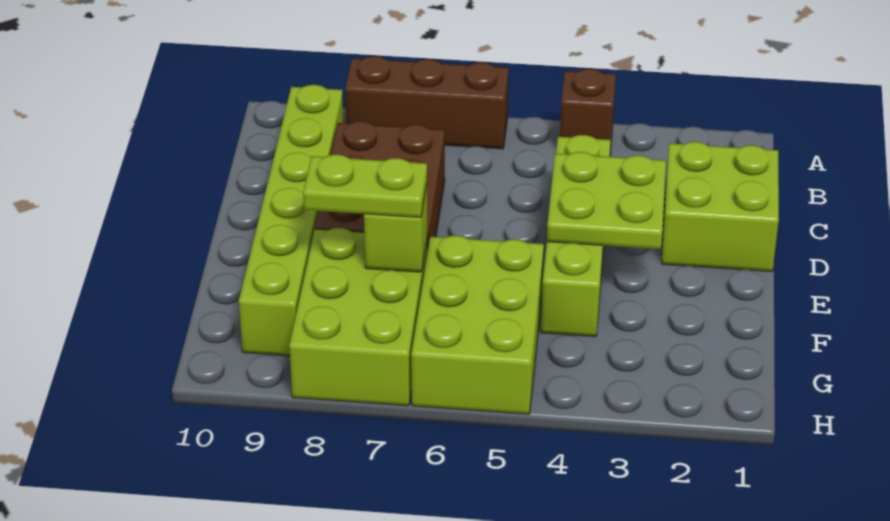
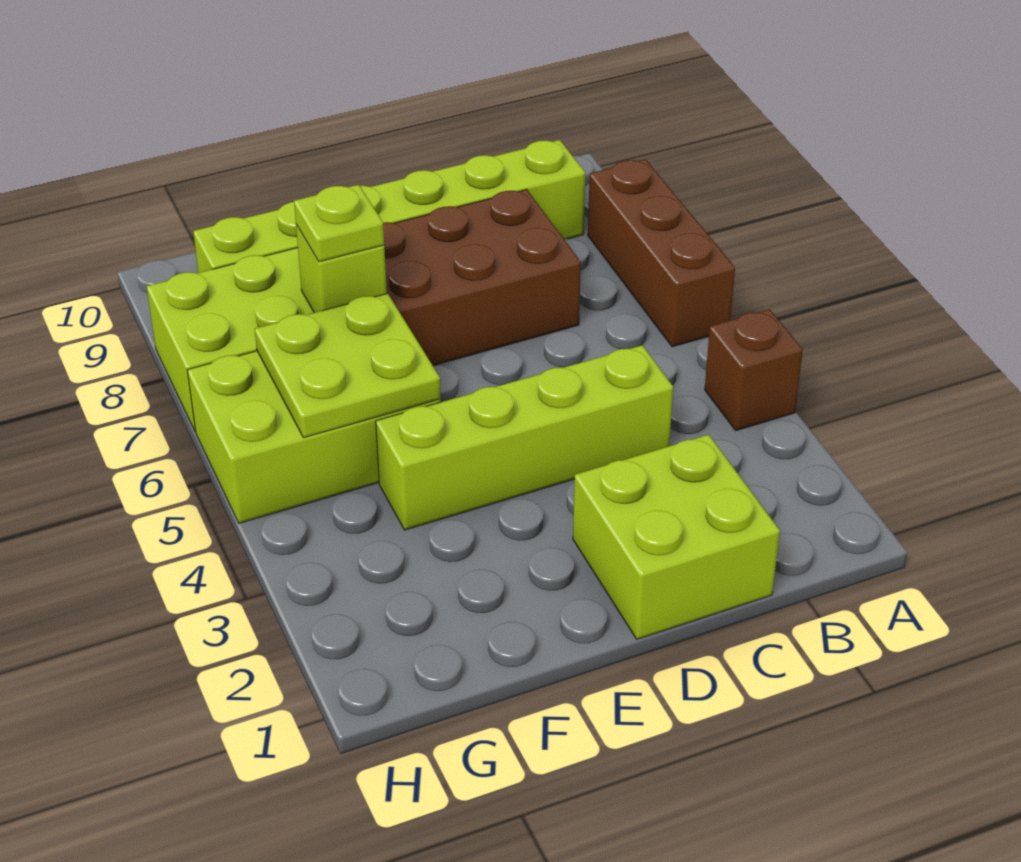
lime plate D3:E4 level 2 -> lime plate F5:G6 level 2
lime plate F7:F8 level 3 -> lime plate F7 level 3

